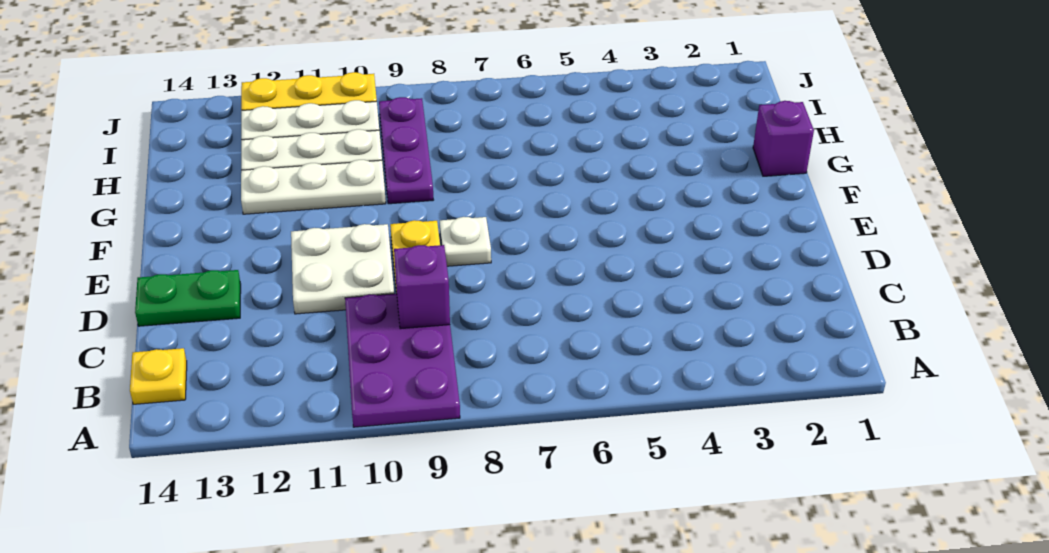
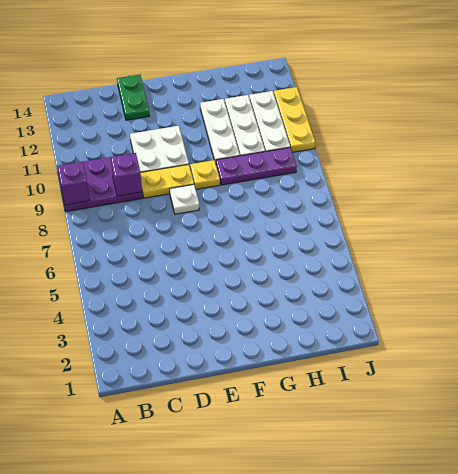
yellow plate B14 level 1 -> yellow plate F9 level 1
purple brick G1 level 1 -> purple brick A9 level 2

